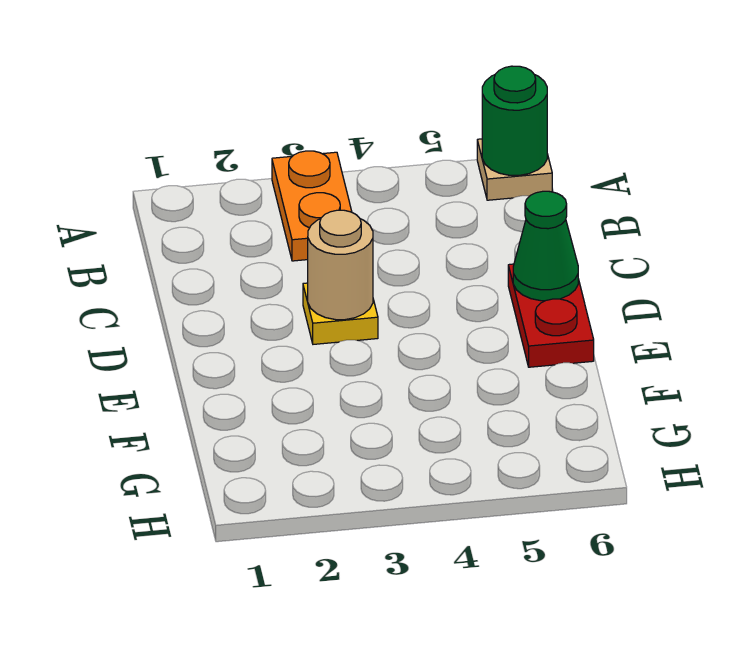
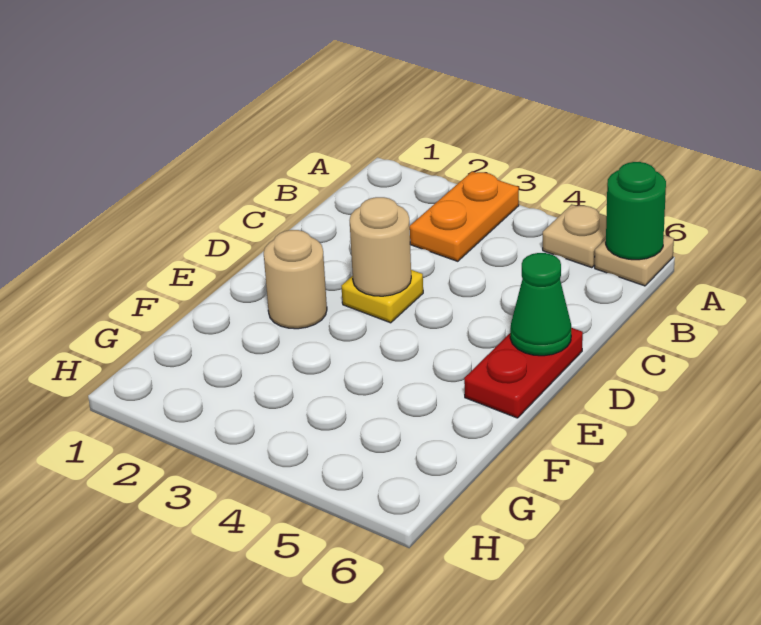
none -> tan plate A5 level 1
none -> tan round brick E2 level 1

